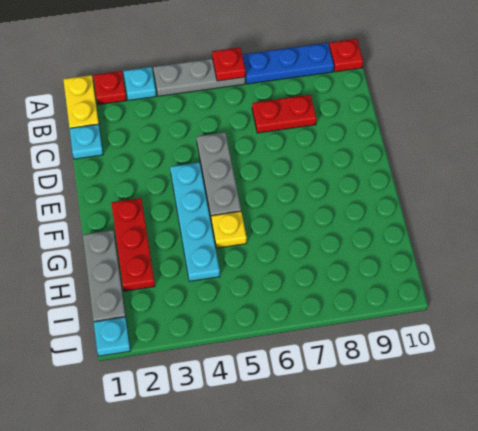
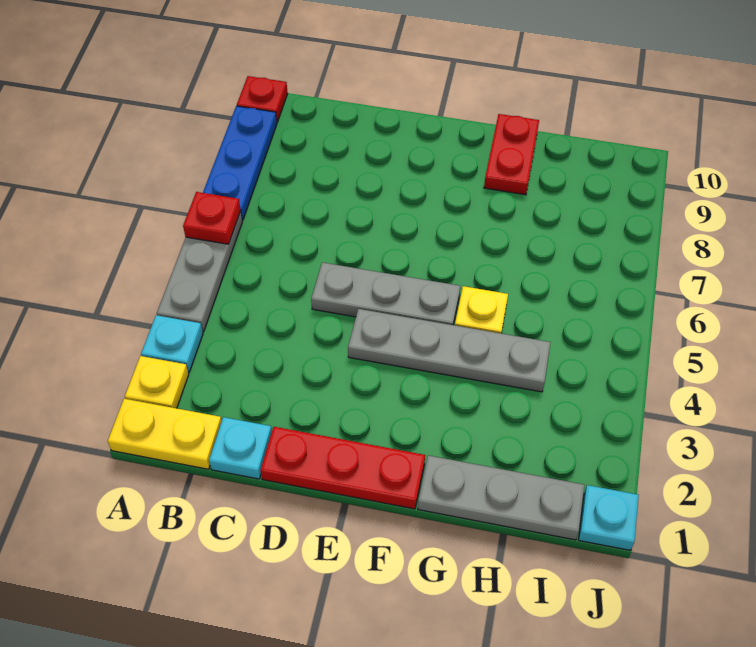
red plate A2 level 1 -> yellow plate A2 level 1
red plate C7:C8 level 1 -> red plate G9:G10 level 1
cyan plate E4:H4 level 1 -> grey plate E4:H4 level 1
red plate F2:H2 level 1 -> red plate D1:F1 level 1

